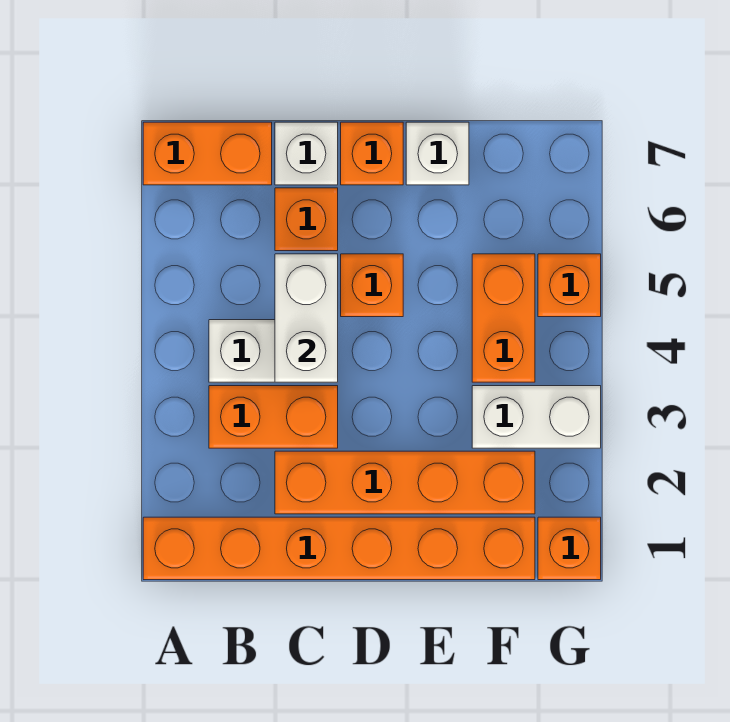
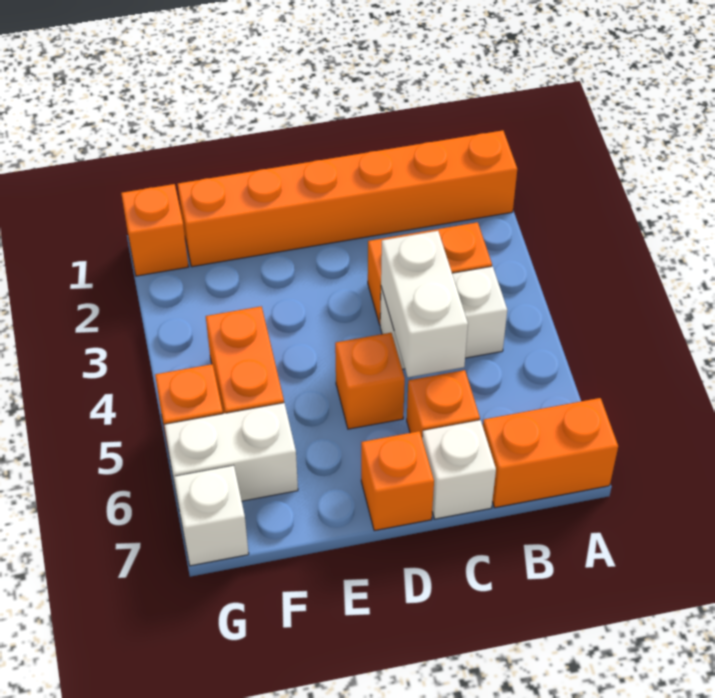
orange brick C2:F2 level 1 -> none
white brick E7 level 1 -> white brick G7 level 1
white brick F3:G3 level 1 -> white brick F6:G6 level 1

